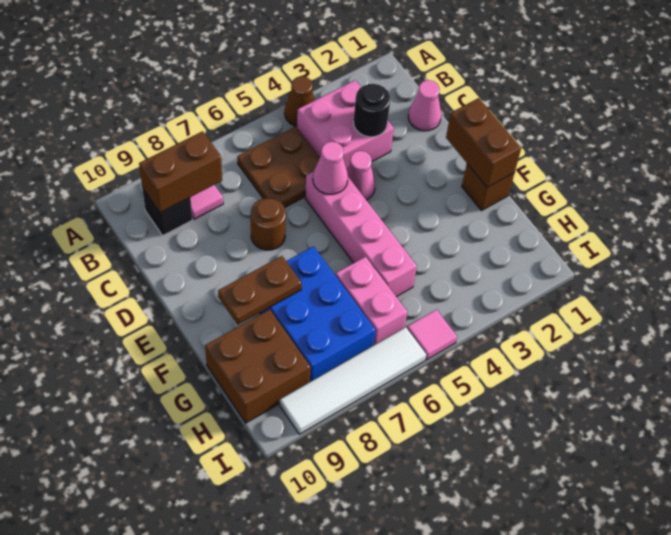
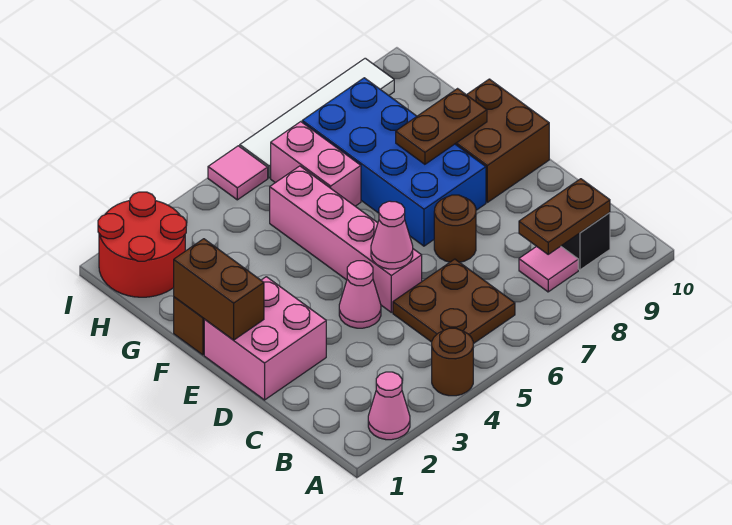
brown cone A4 level 1 -> brown round brick A4 level 1
pink brick B3:C4 level 1 -> pink brick D1:E2 level 1
brown brick B8:B9 level 2 -> brown plate B8:B9 level 2
pink cone C1 level 1 -> pink cone A2 level 1
black round brick C3 level 2 -> none
blue brick F7:H8 level 1 -> blue brick E7:H8 level 1
brown brick G9:H10 level 1 -> brown brick E9:F10 level 1
none -> red round brick H1:I2 level 1

